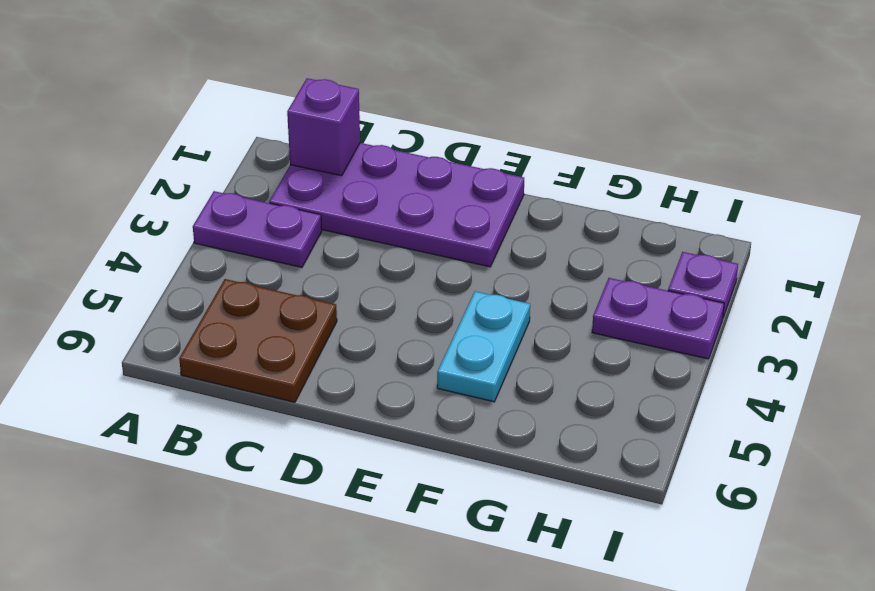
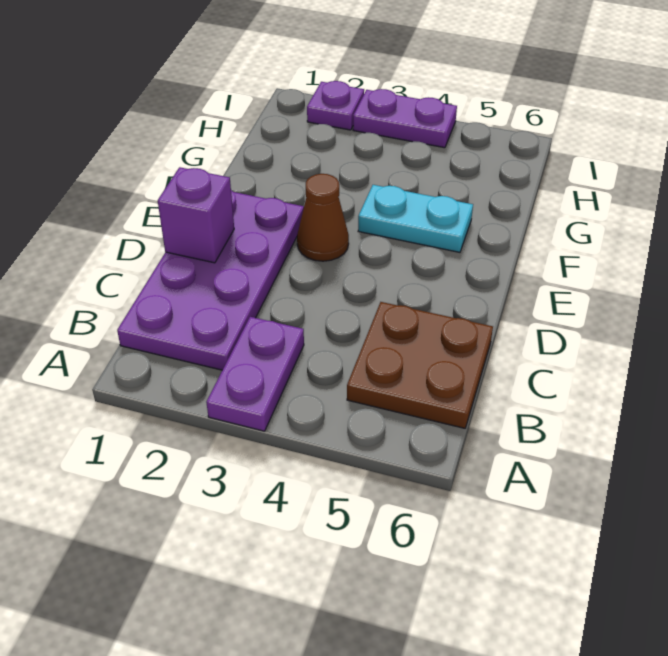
purple brick B1 level 2 -> purple brick D1 level 2
none -> brown cone E3 level 1
purple plate H3:I3 level 1 -> purple plate I3:I4 level 1

